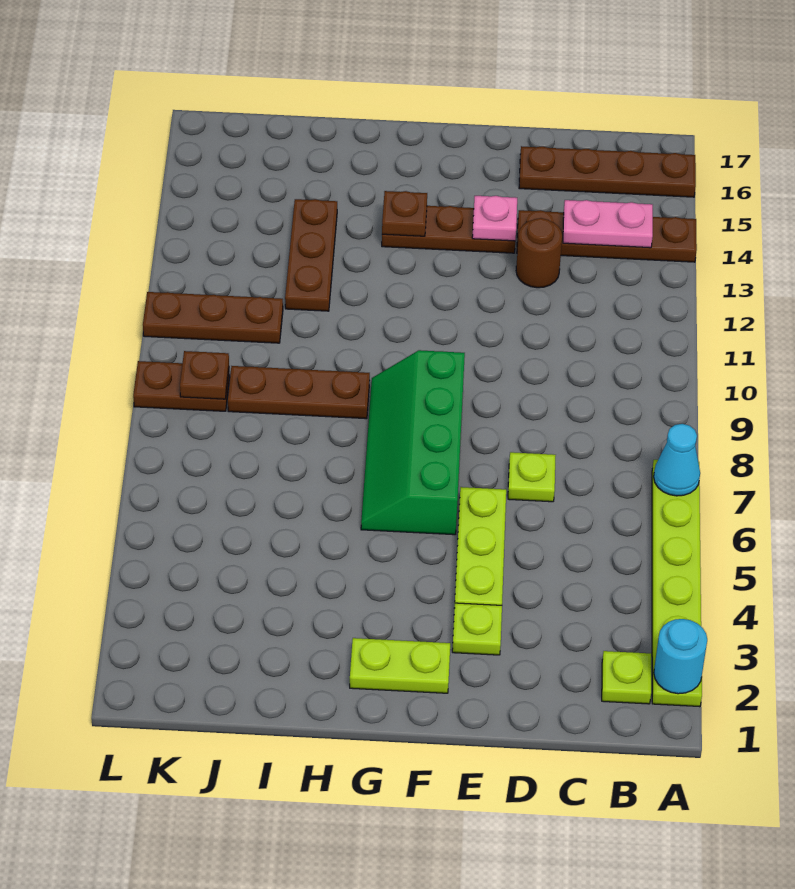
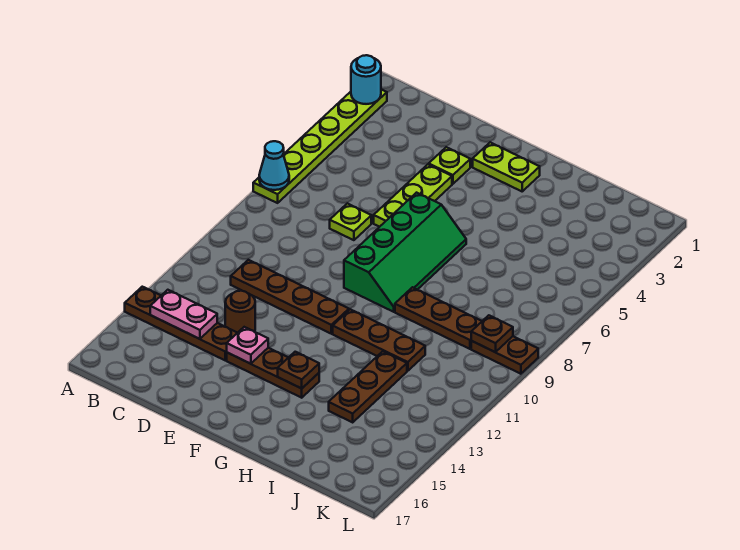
brown plate A16:D16 level 1 -> brown plate C11:F11 level 1
lime plate B2 level 1 -> none
brown plate J11:L11 level 1 -> brown plate G11:I11 level 1

